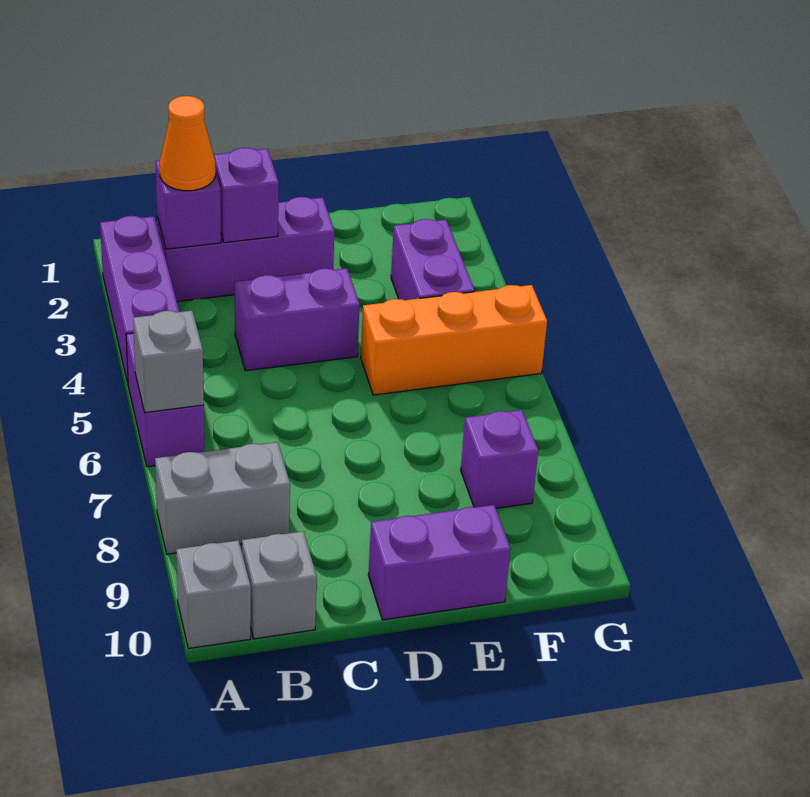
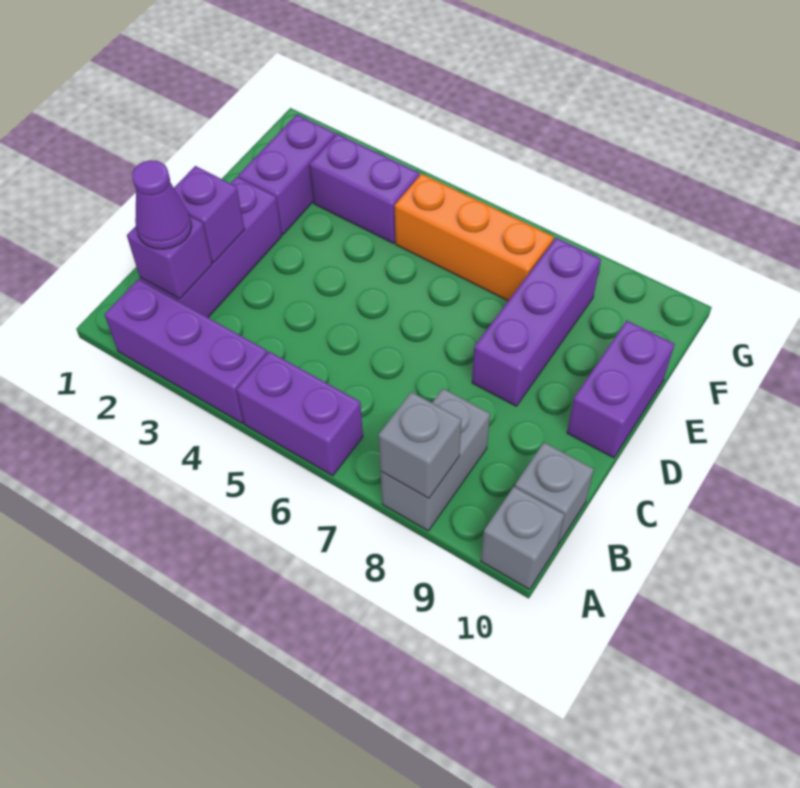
grey brick A6 level 2 -> grey brick A8 level 2
orange cone B2 level 3 -> purple cone B2 level 3
purple brick C4:D4 level 1 -> purple brick E2:F2 level 1
orange brick E5:G5 level 1 -> orange brick F5:F7 level 1
purple brick F8 level 1 -> purple brick D8:F8 level 1

